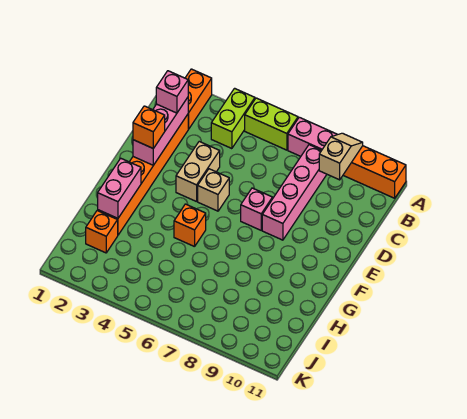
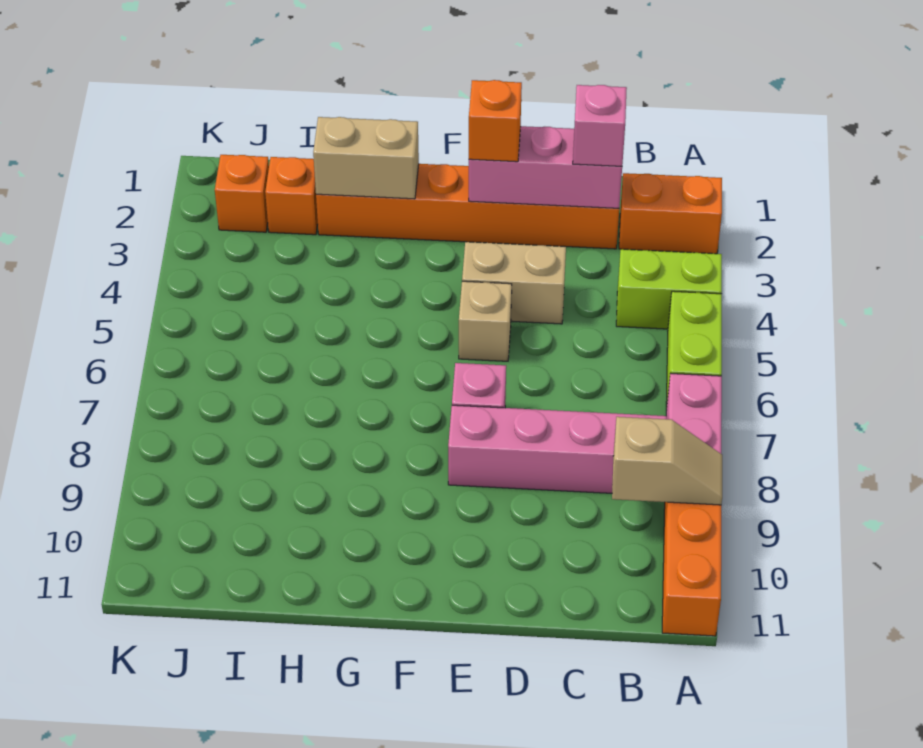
pink brick G2:H2 level 2 -> tan brick G2:H2 level 2
orange brick G5 level 1 -> orange brick J2 level 1

